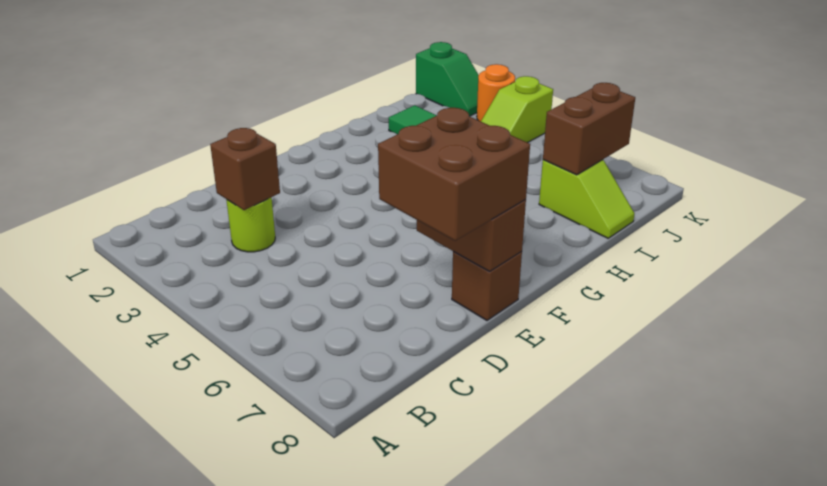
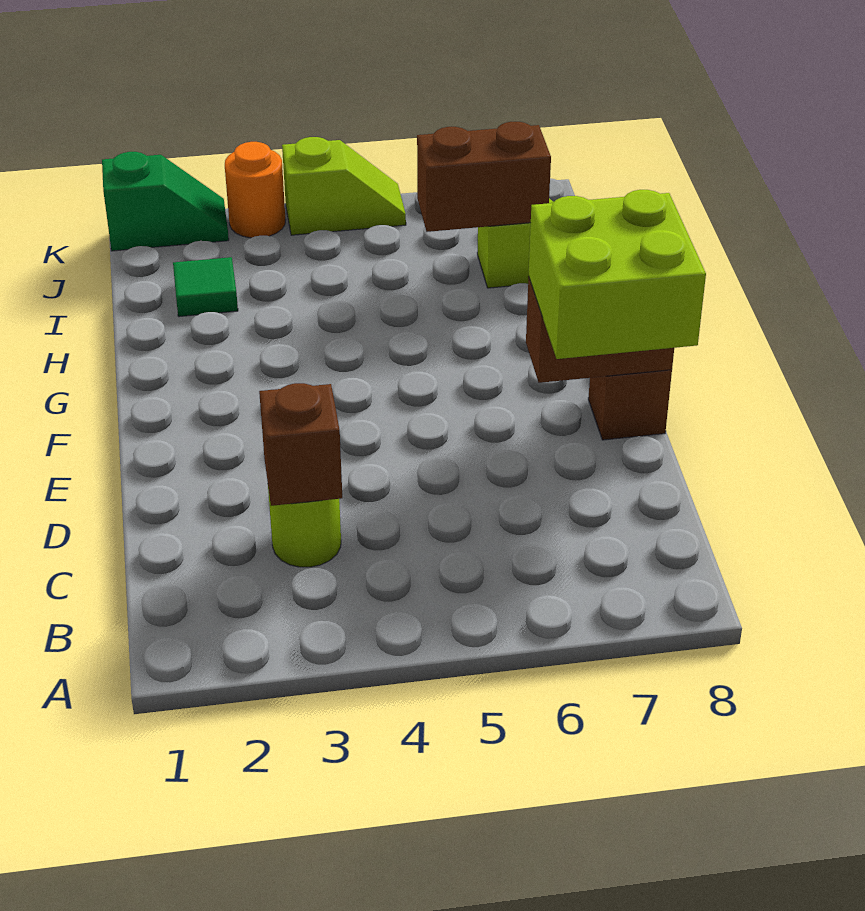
brown brick D7:E8 level 3 -> lime brick D7:E8 level 3
brown brick I7:J7 level 2 -> brown brick I6:I7 level 2
lime slope J4:K4 level 1 top K -> lime slope K4:K5 level 1 top 4

